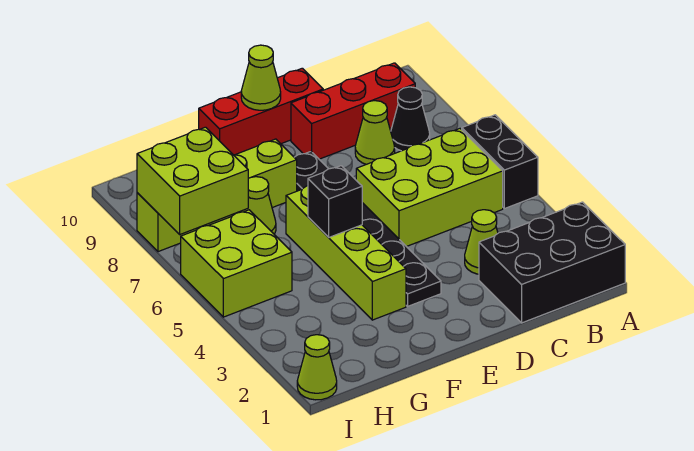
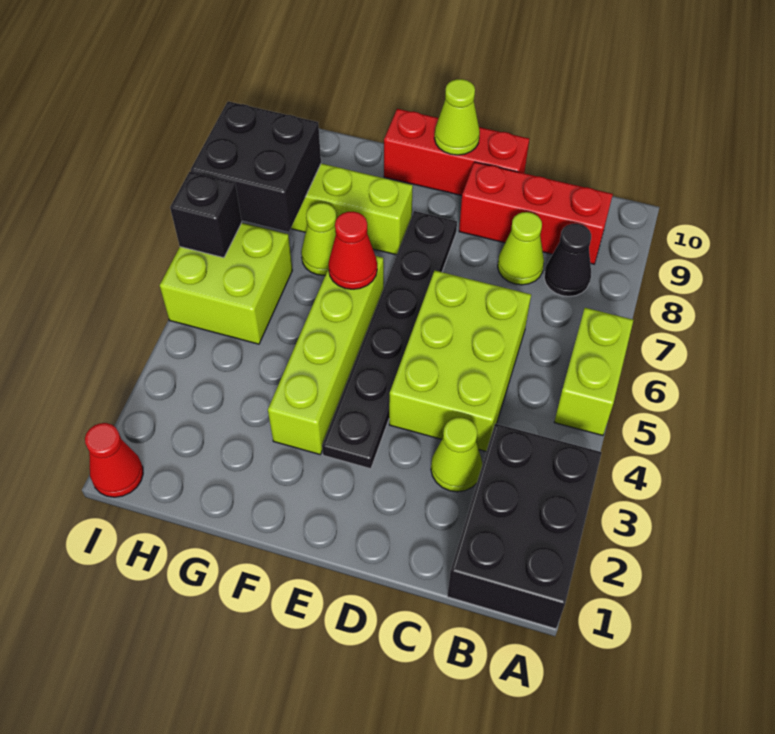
black brick A1:C2 level 1 -> black brick A1:B3 level 1
black brick A5:A6 level 1 -> lime brick A5:A6 level 1
lime brick B5:D6 level 1 -> lime brick C4:D6 level 1
black brick F5 level 2 -> black brick I6 level 2
none -> red cone F6 level 2
lime brick H7:I8 level 2 -> black brick H7:I8 level 2
lime cone I1 level 1 -> red cone I1 level 1

